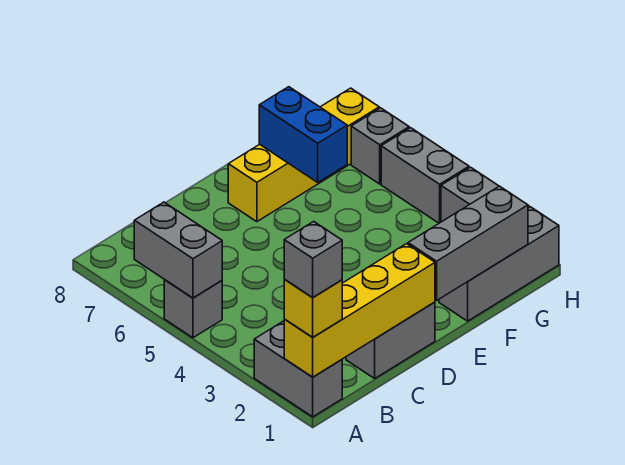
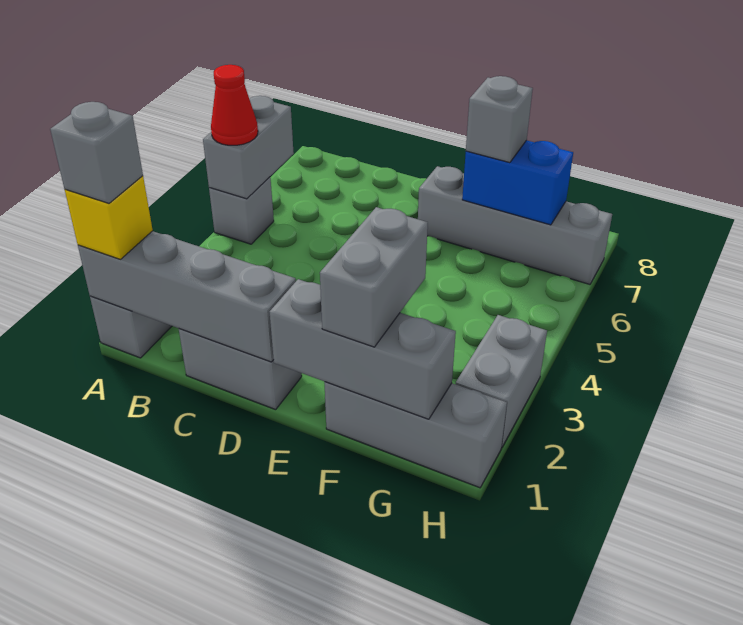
yellow brick A1:D1 level 2 -> grey brick A1:D1 level 2
none -> red cone A5 level 3
yellow brick E7:H7 level 1 -> grey brick E7:H7 level 1
blue brick F6:F7 level 2 -> blue brick F7:G7 level 2
grey brick H4:H5 level 1 -> grey brick F1:F2 level 3
grey brick H6 level 1 -> grey brick F7 level 3

